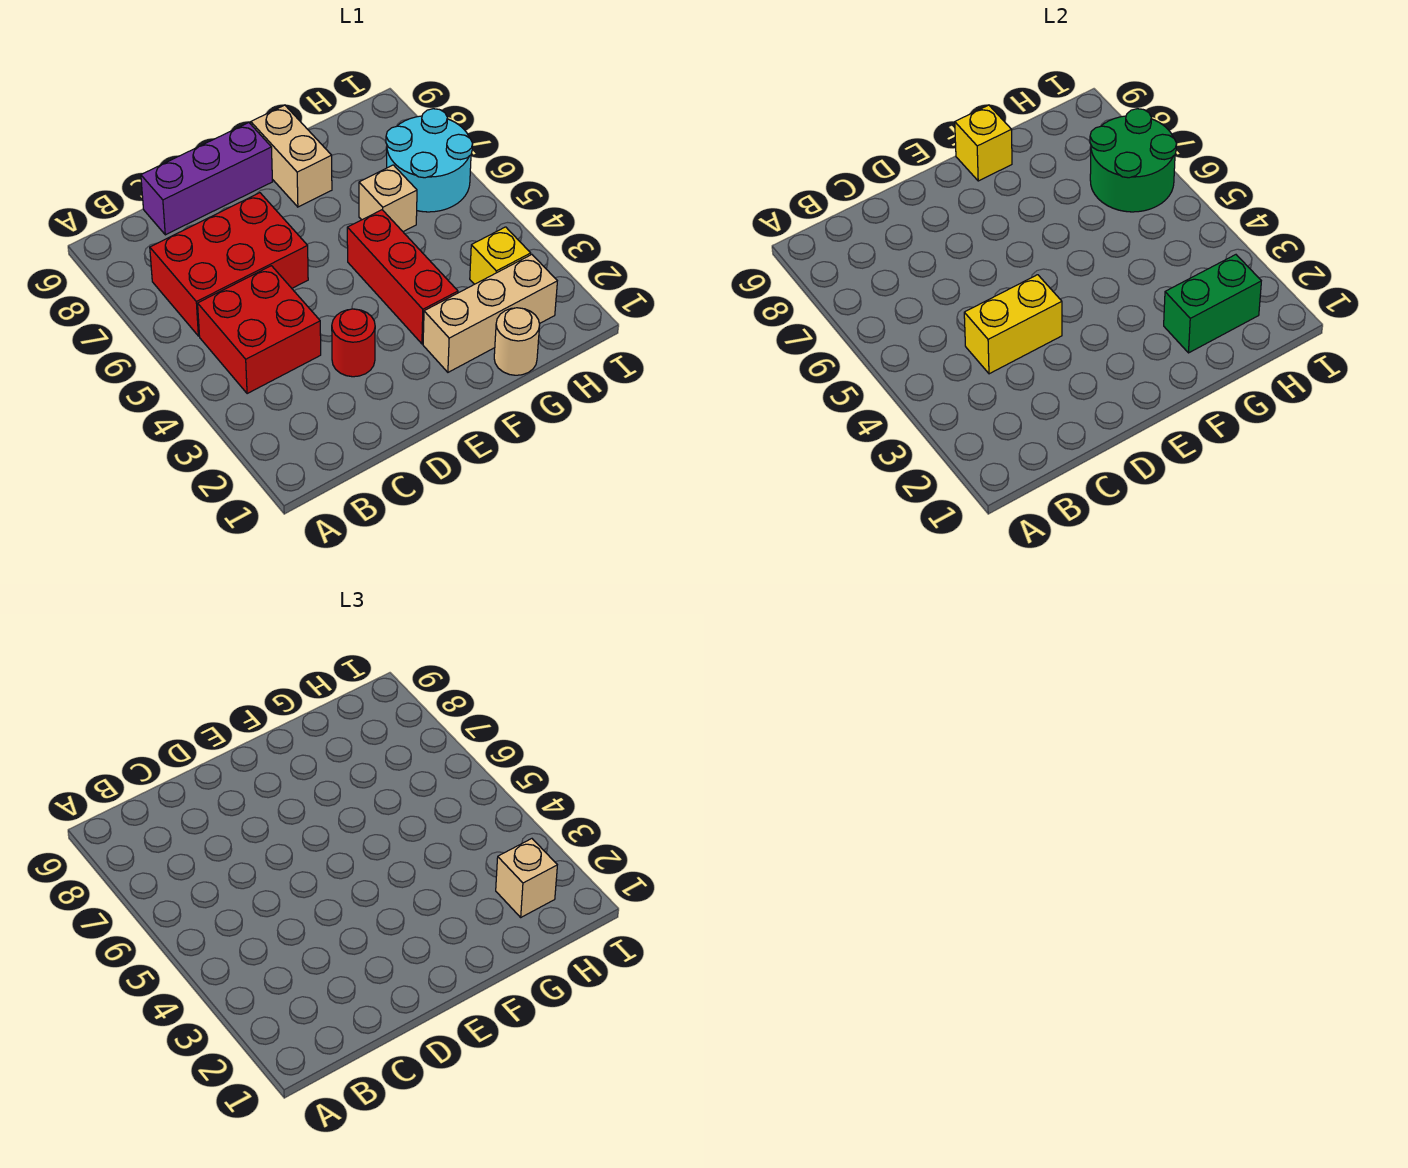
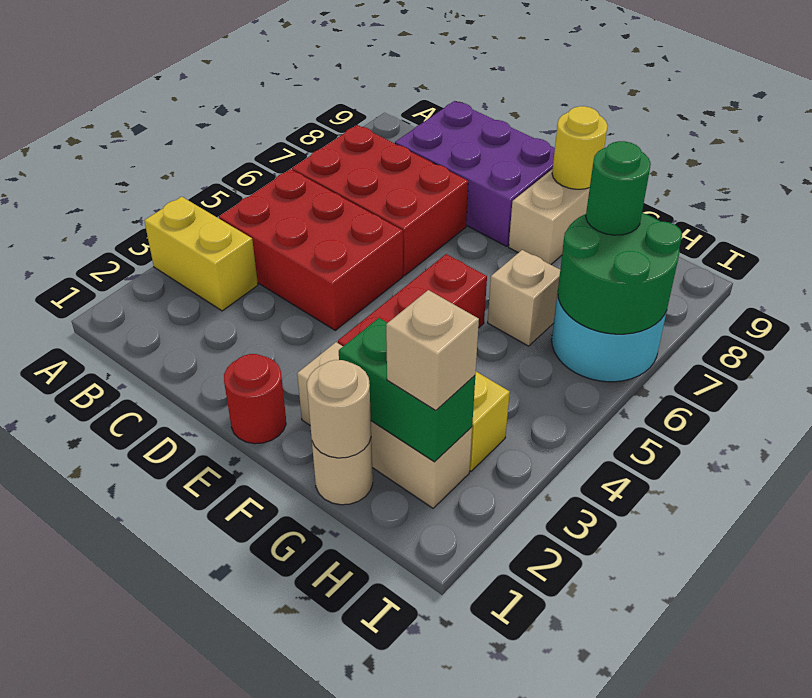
red brick B4:C5 level 1 -> red brick B4:D5 level 1
yellow brick C4:D4 level 2 -> yellow brick A3:B3 level 1
purple brick C9:E9 level 1 -> purple brick C8:E9 level 1
red round brick D3 level 1 -> red round brick E1 level 1
yellow brick F9 level 2 -> yellow round brick F9 level 2
none -> tan round brick G1 level 2
none -> green round brick H7 level 3

